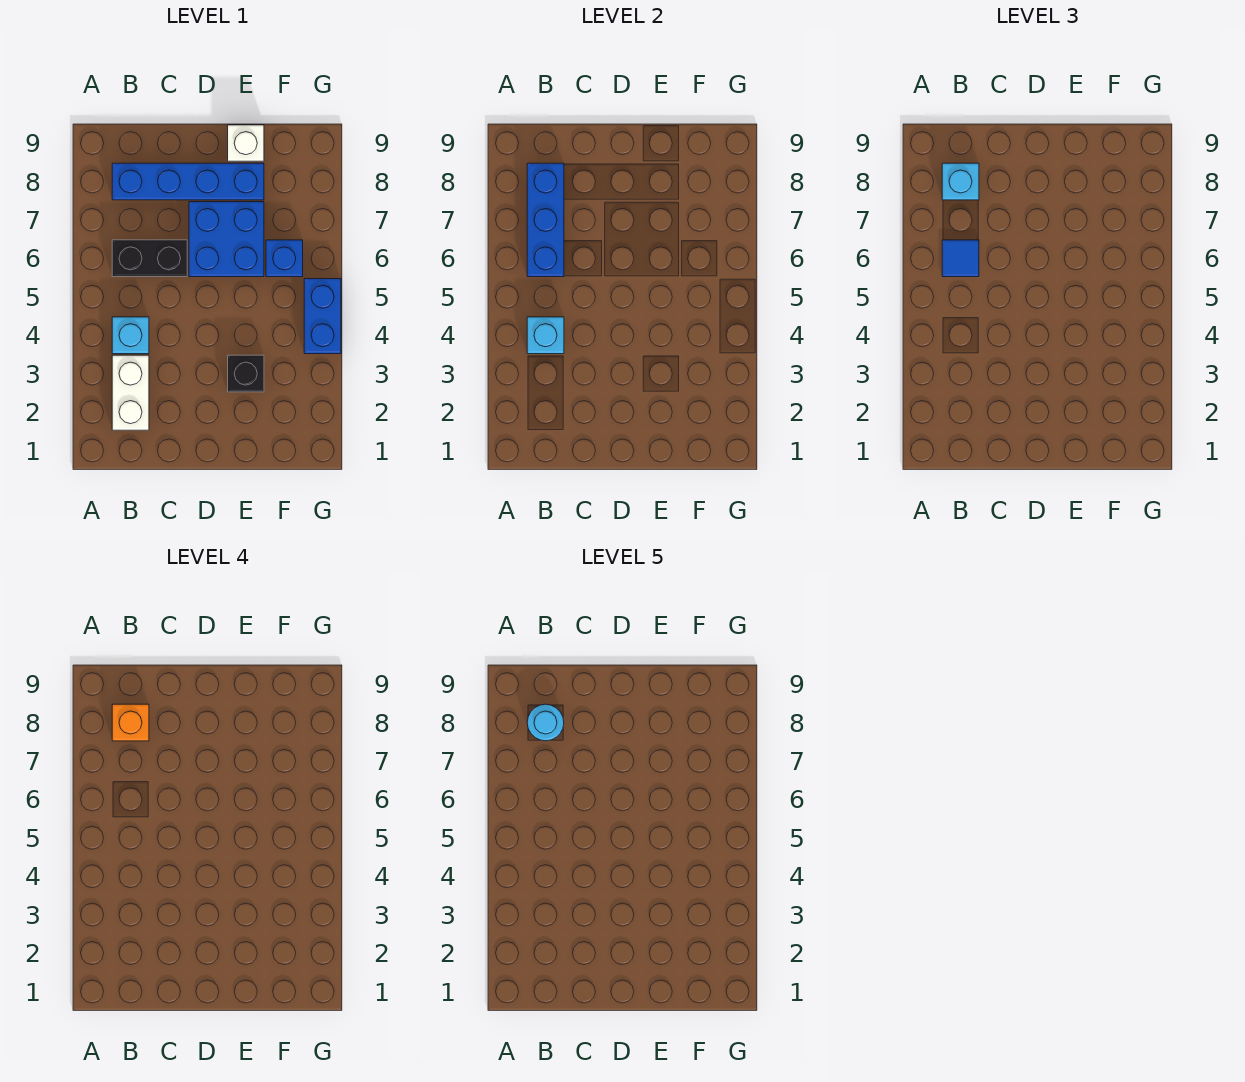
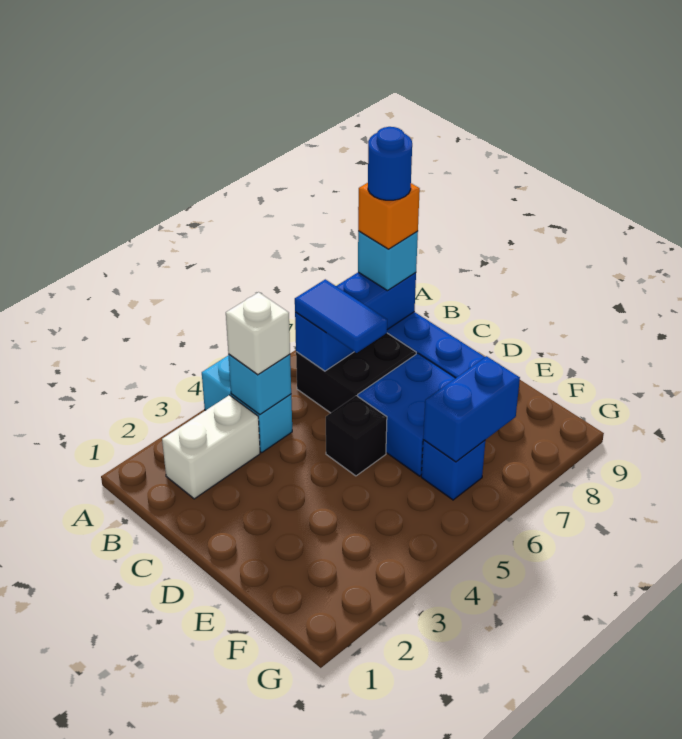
cyan brick B4 level 1 -> cyan brick A4:B4 level 1
black brick B6:C6 level 1 -> black brick B6:C7 level 1
blue tile B6 level 3 -> blue tile B6:C6 level 3
cyan round brick B8 level 5 -> blue round brick B8 level 5
black brick E3 level 1 -> black brick D5 level 1
white brick E9 level 1 -> white brick B4 level 3
blue brick G4:G5 level 1 -> blue brick F6:F7 level 2

